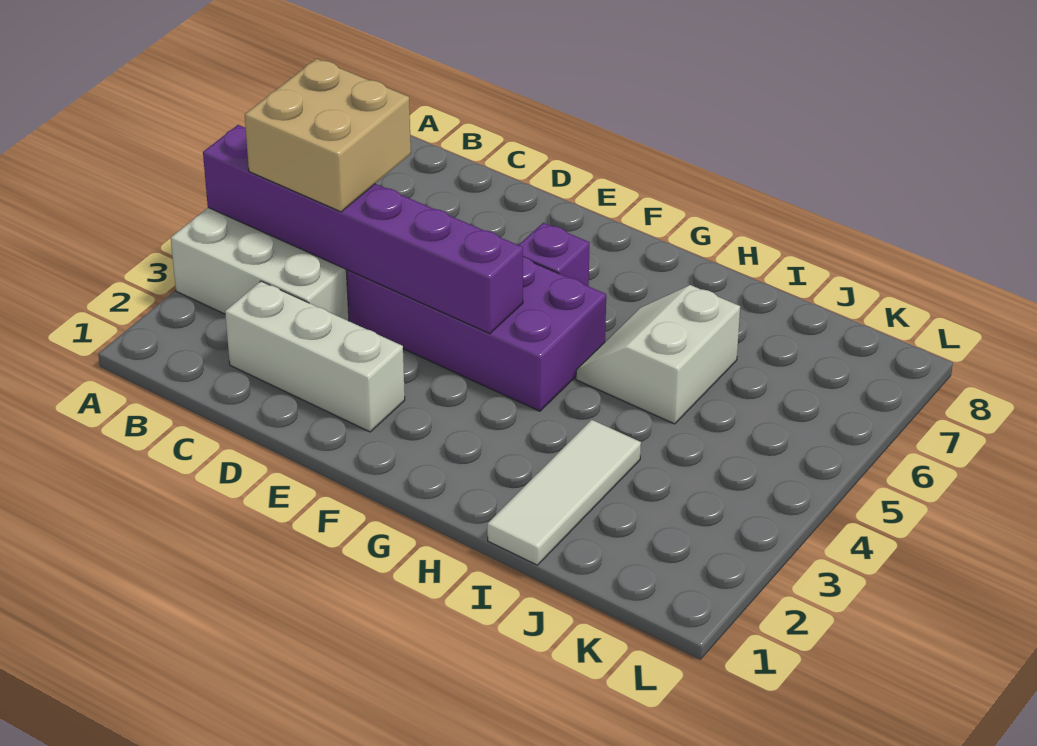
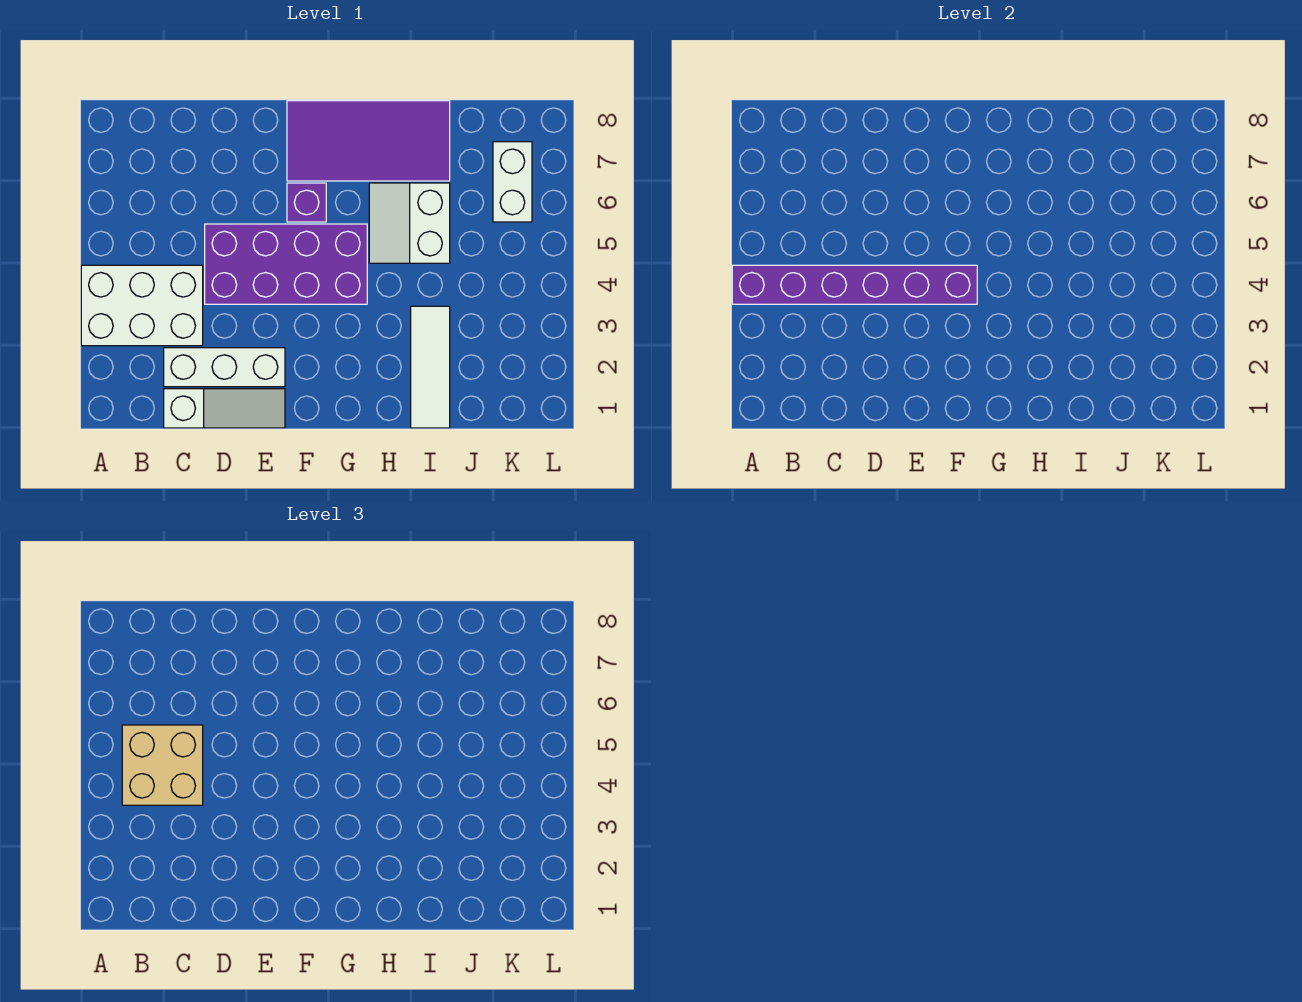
none -> white slope C1:E1 level 1 top C
none -> purple tile F7:I8 level 1
none -> white brick K6:K7 level 1

